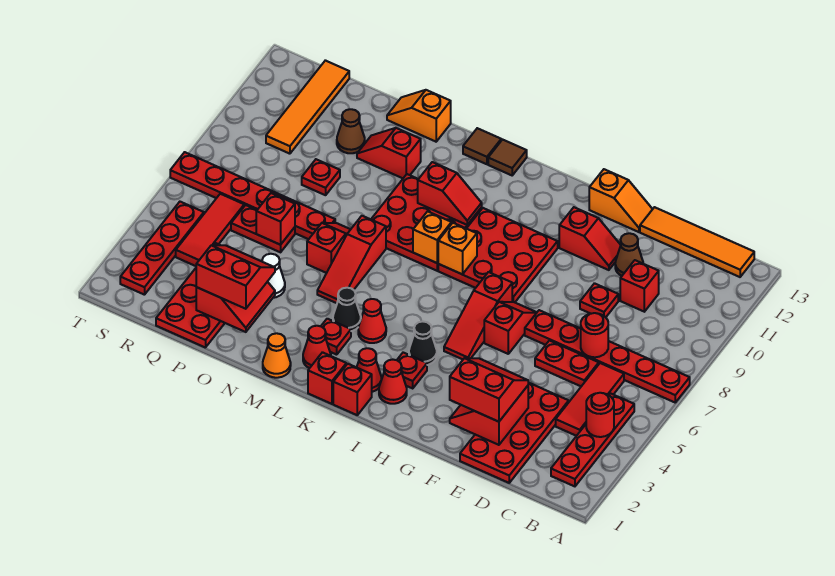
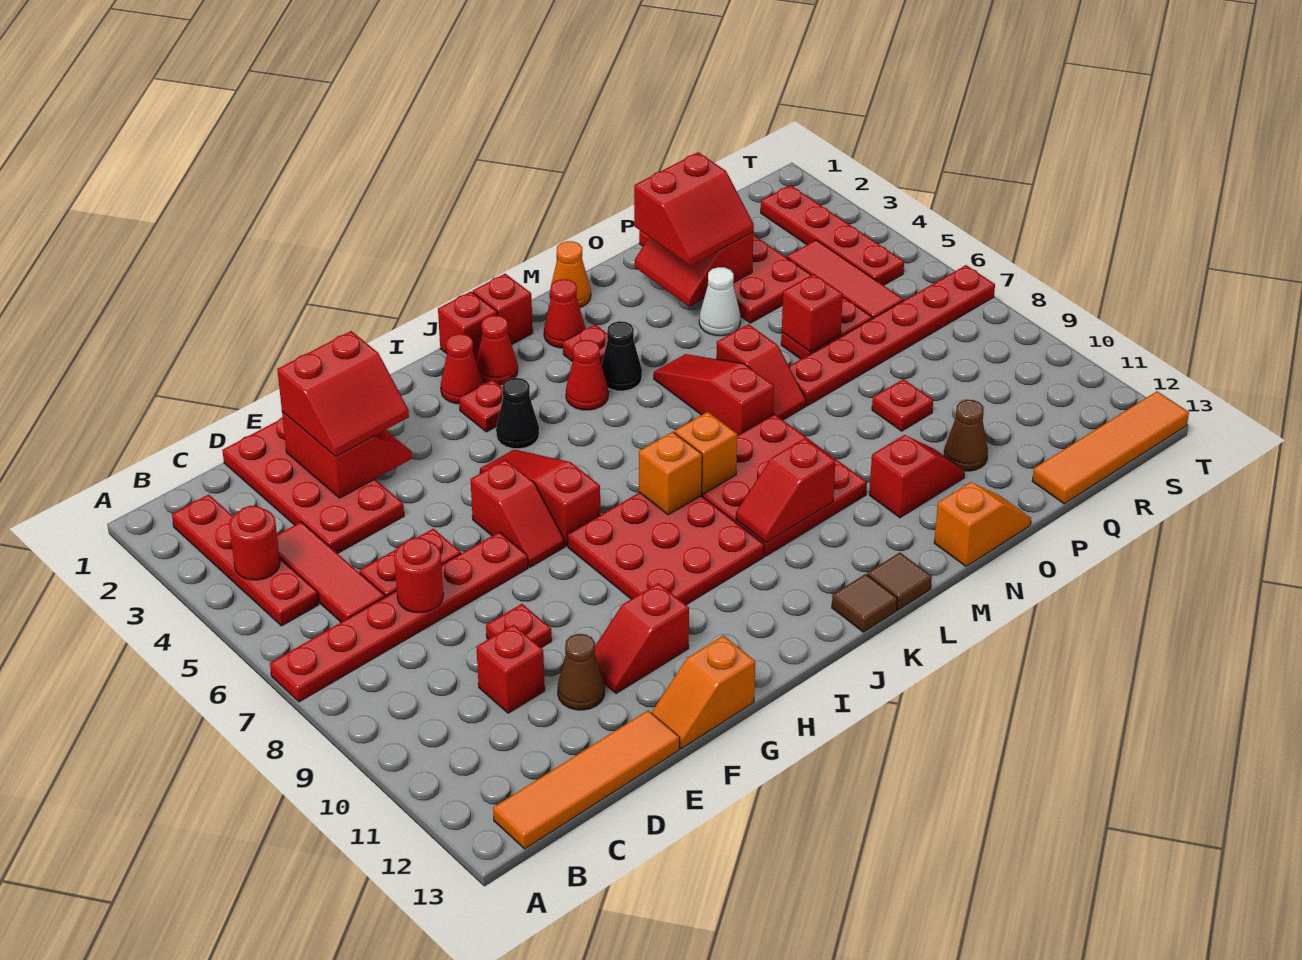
orange tile R10:R13 level 1 -> orange tile Q13:T13 level 1

